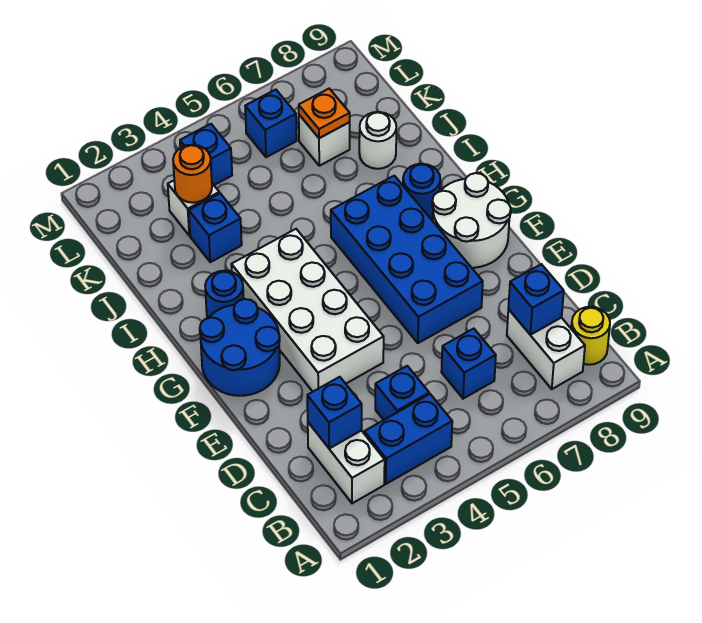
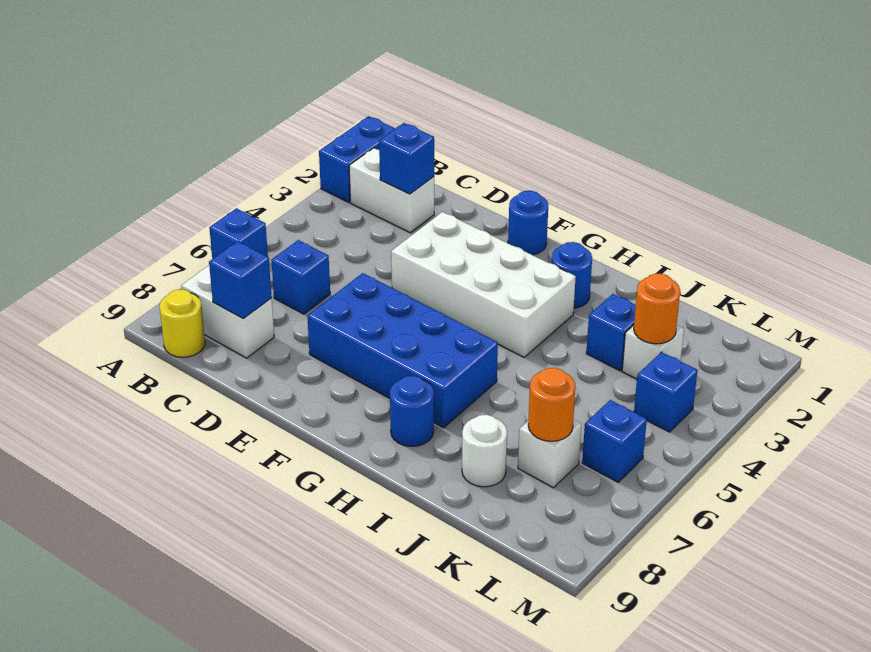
blue brick B3:B4 level 1 -> blue brick A1:A2 level 1
blue brick C4 level 1 -> blue brick A6 level 1
blue round brick F1:G2 level 1 -> blue round brick F1 level 1
white round brick F8:G9 level 1 -> none
orange plate K7 level 2 -> orange round brick K7 level 2

